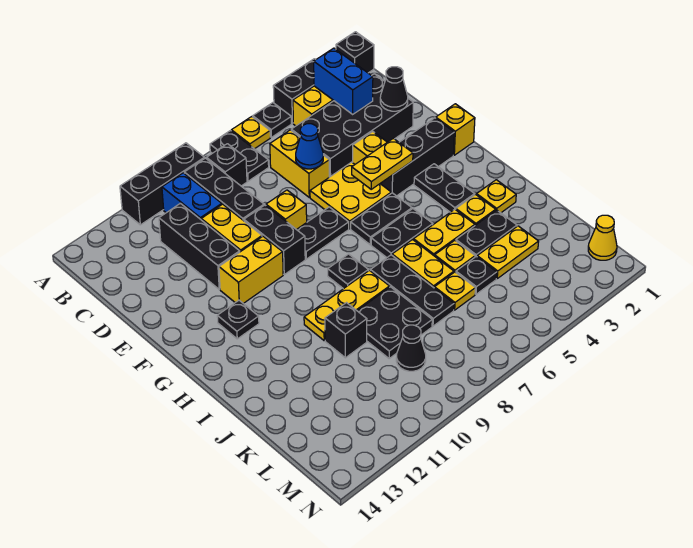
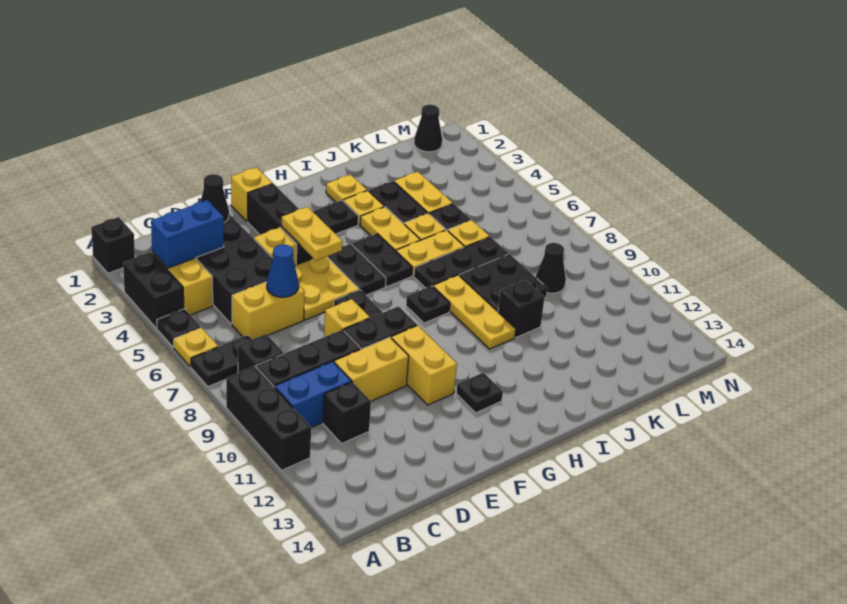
black brick C11:E11 level 1 -> black brick C11 level 1
yellow cone M1 level 1 -> black cone M1 level 1

